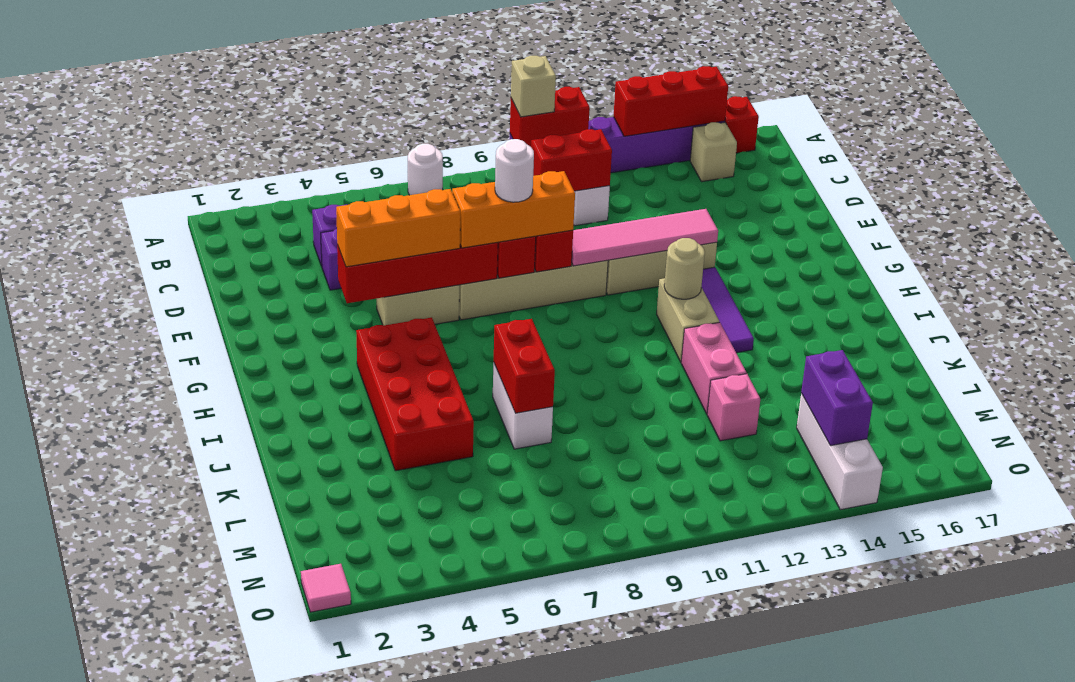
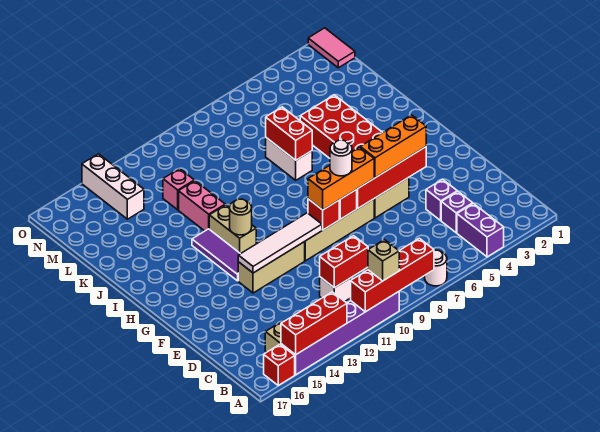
red brick A10:A11 level 2 -> red brick A8:A11 level 2
pink tile F10:F13 level 2 -> white tile F10:F13 level 2
purple brick M14:N14 level 2 -> purple brick A4:B4 level 1
pink tile O1 level 1 -> pink tile N1:O1 level 1

